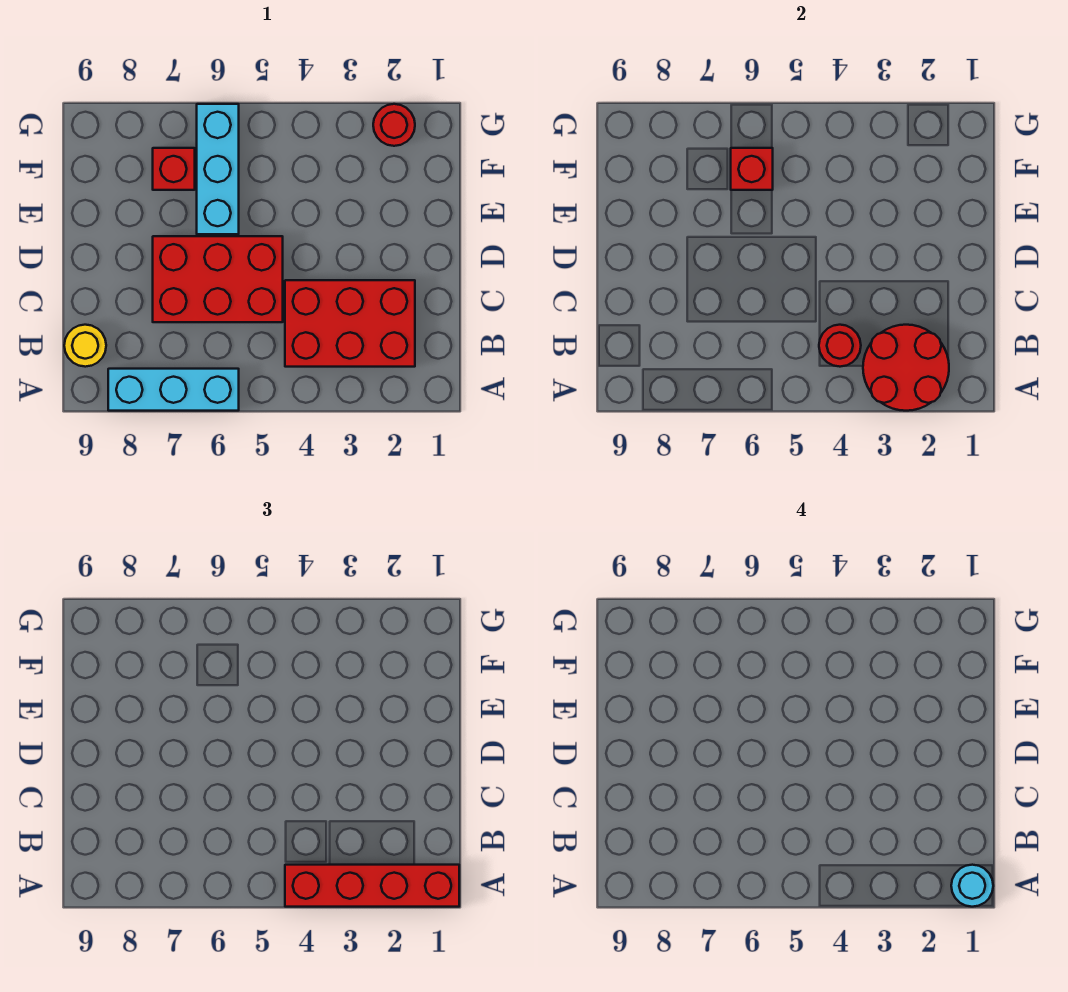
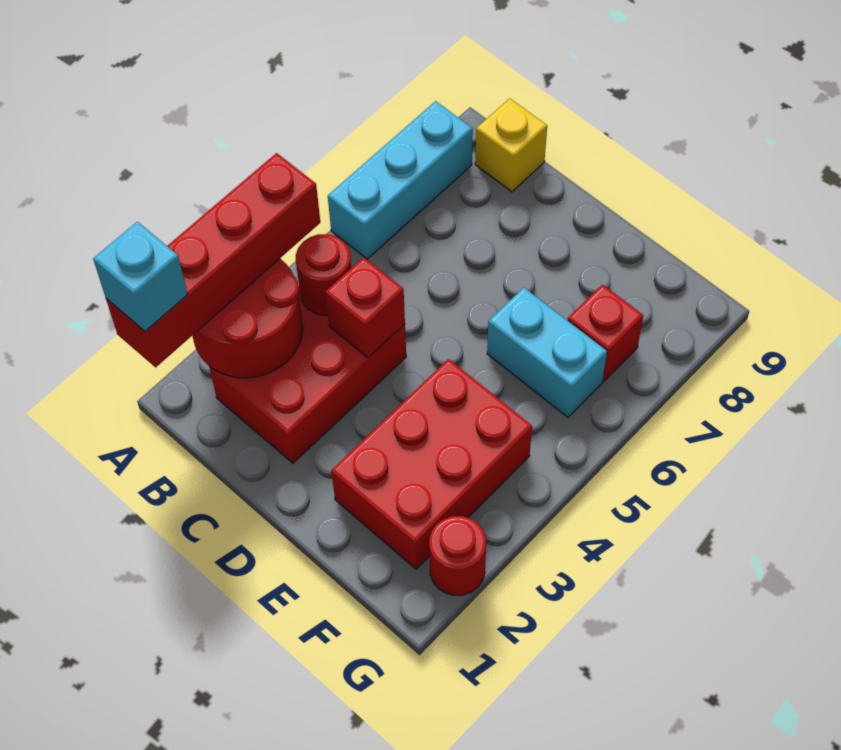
cyan round brick A1 level 4 -> cyan brick A1 level 4
yellow round brick B9 level 1 -> yellow brick B9 level 1
red brick C5:D7 level 1 -> red brick E2:F4 level 1
cyan brick E6:G6 level 1 -> cyan brick E6:F6 level 1
red brick F6 level 2 -> red brick C4 level 2

